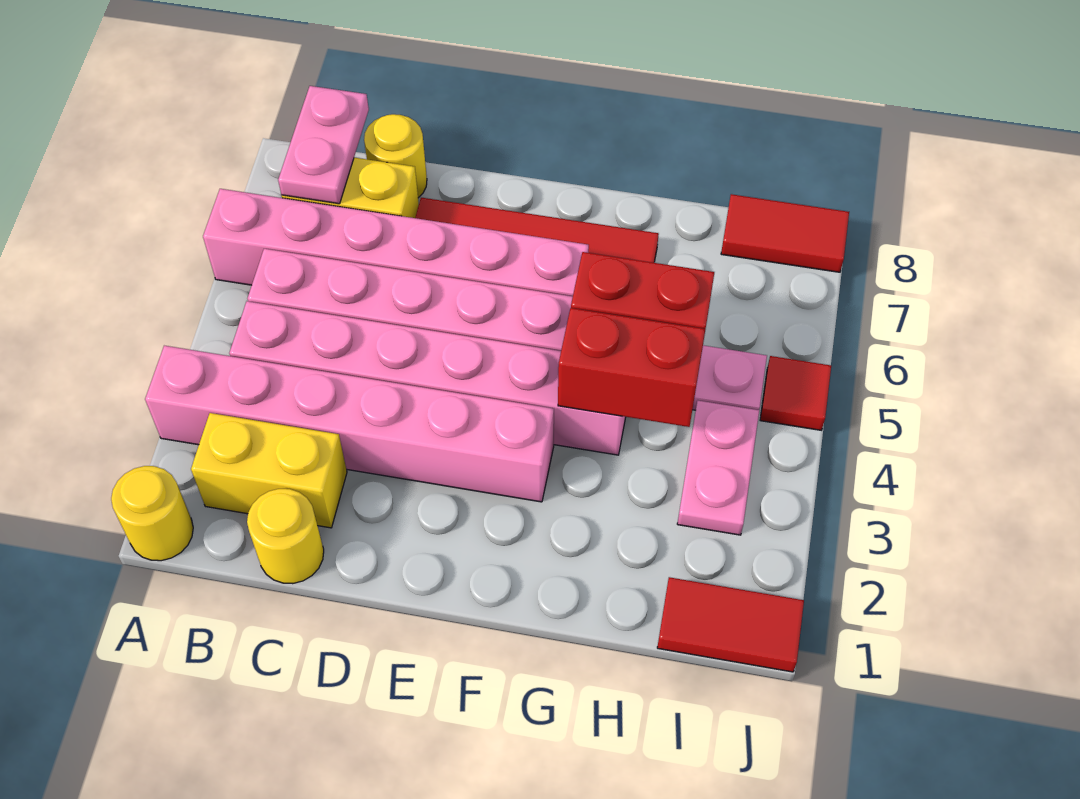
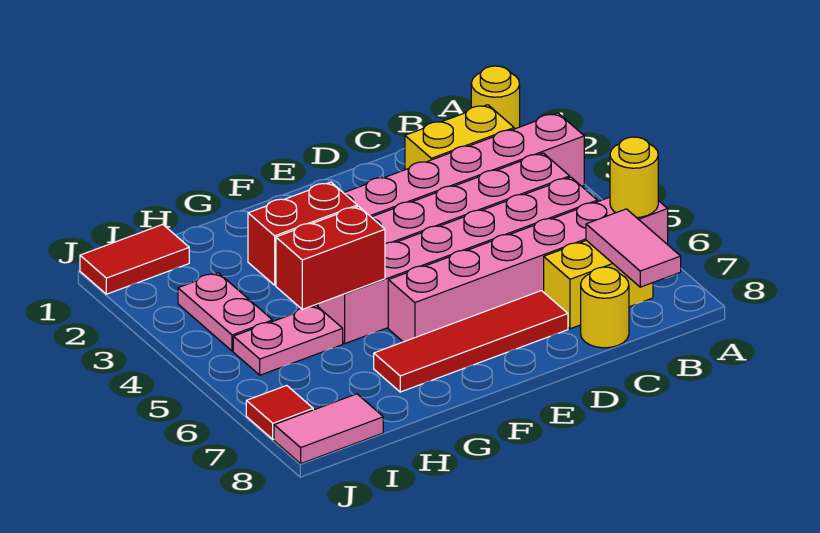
pink plate B7:B8 level 2 -> pink tile B7:B8 level 2
yellow round brick C1 level 1 -> yellow round brick A6 level 2
red tile I8:J8 level 1 -> pink tile I8:J8 level 1
red tile J5 level 1 -> red tile J7 level 1

